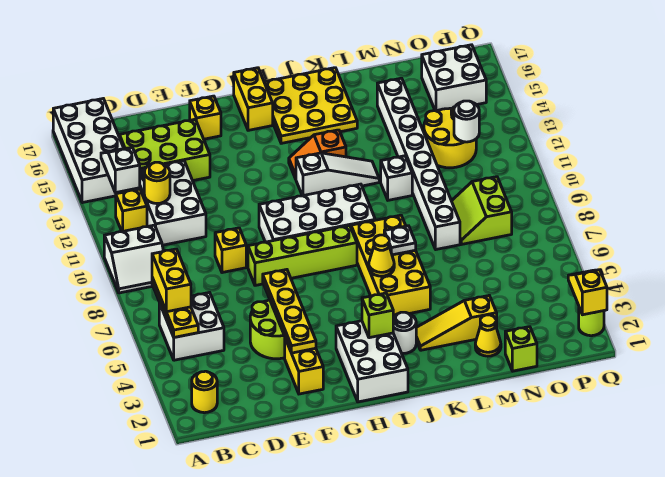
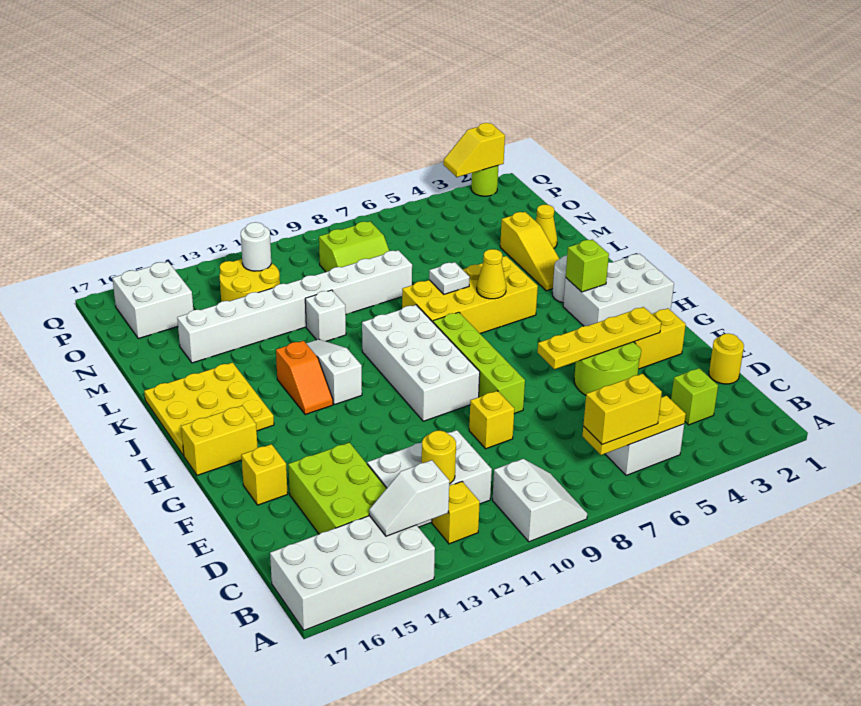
yellow round brick B2 level 1 -> yellow round brick D1 level 1
lime brick N1 level 1 -> lime brick C3 level 1

